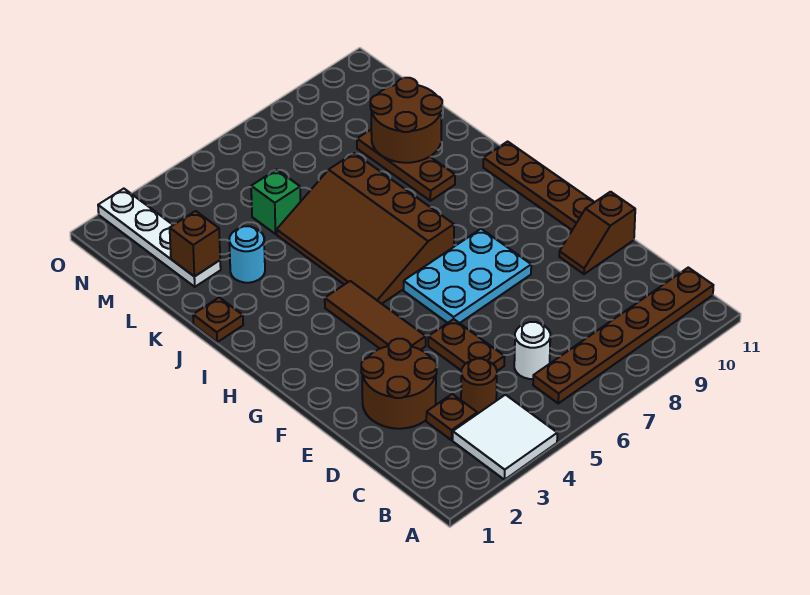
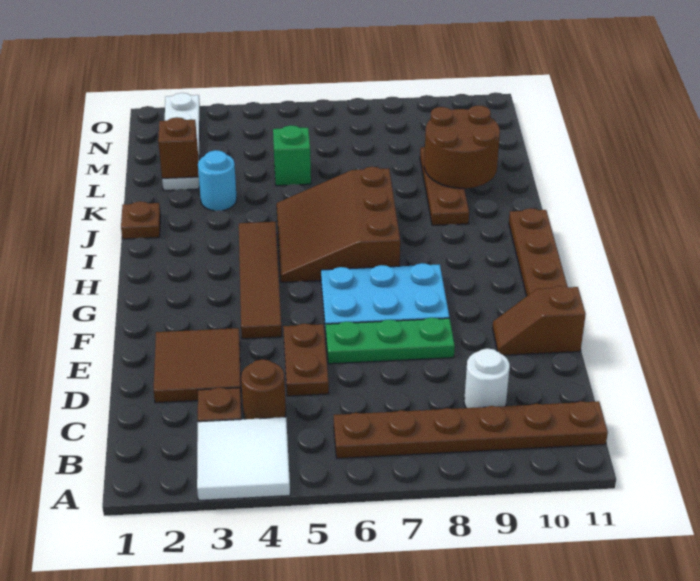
white round brick C6 level 1 -> white round brick C9 level 1
brown round brick D2:E3 level 1 -> brown tile D2:E3 level 1
none -> green plate E6:E8 level 1
brown tile F4:H4 level 1 -> brown tile F4:I4 level 1
brown slope H5:K7 level 1 top 7 -> brown slope H5:J7 level 1 top 7

